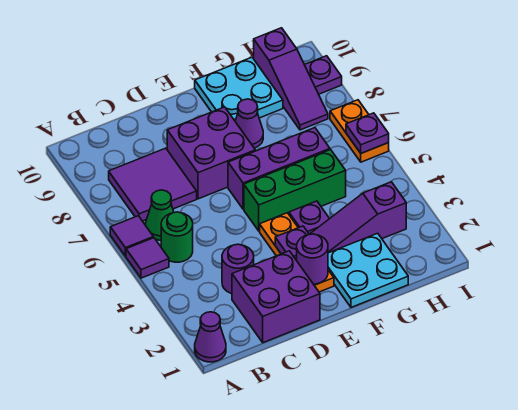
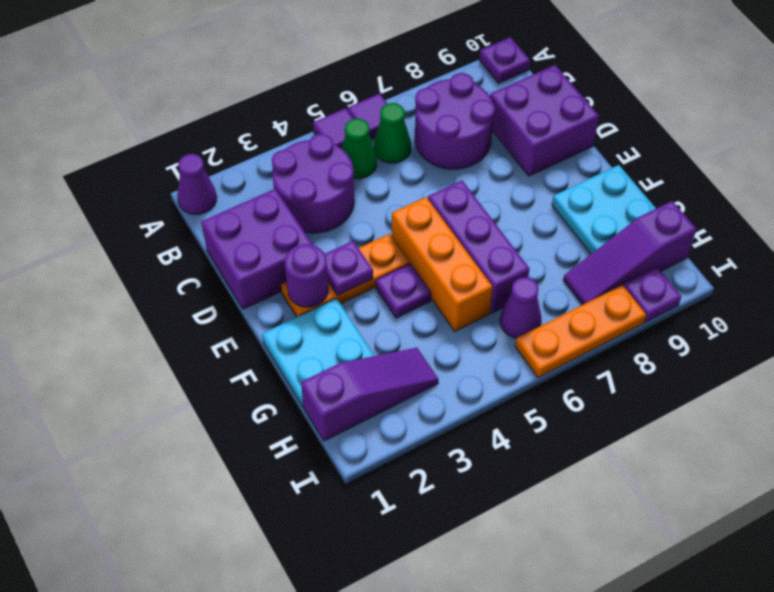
green round brick B5 level 1 -> green cone B5 level 1
purple tile B7:C8 level 1 -> purple round brick B7:C8 level 1
purple round brick C3 level 1 -> purple round brick B3:C4 level 1
purple brick D7:E8 level 1 -> purple brick C9:D10 level 1
green brick E5:G5 level 1 -> orange brick E5:G5 level 1
purple slope F3:H3 level 1 top H -> purple slope H1:H3 level 1 top 1
purple cone F8 level 1 -> purple cone H6 level 1
orange plate I6:I7 level 1 -> orange plate I6:I8 level 1
purple plate I6 level 2 -> purple plate A10 level 1

